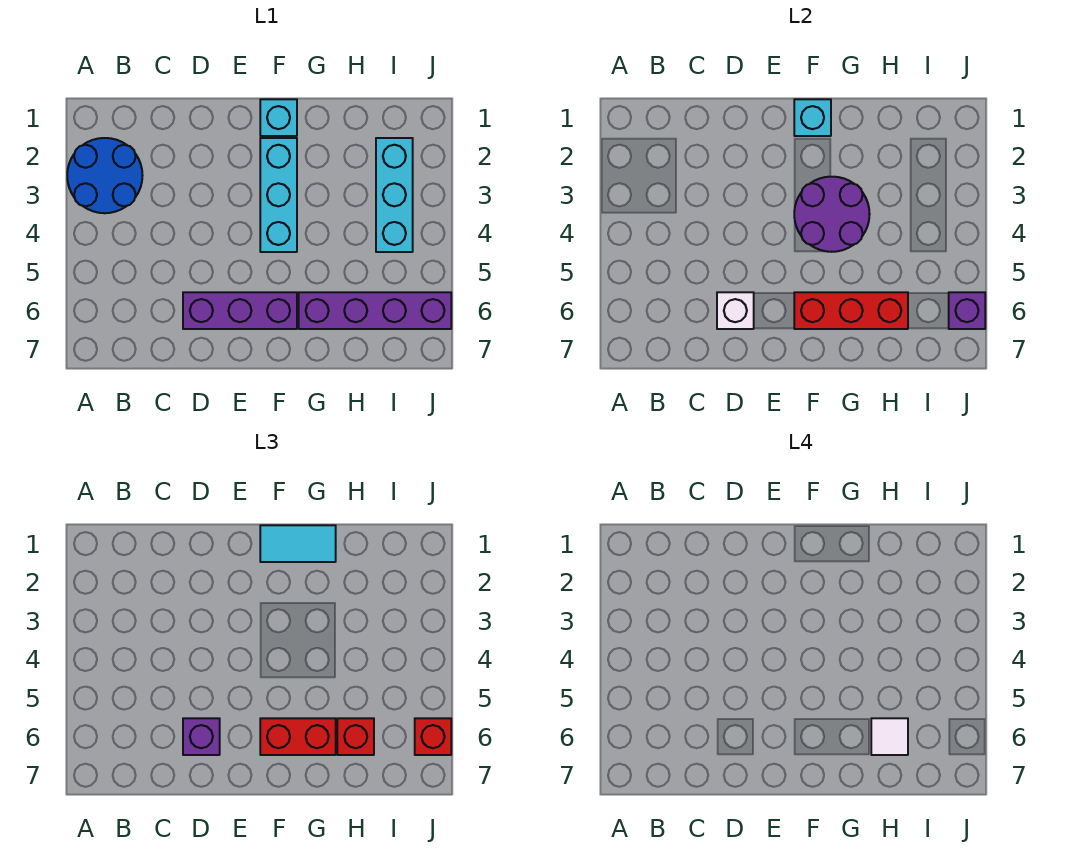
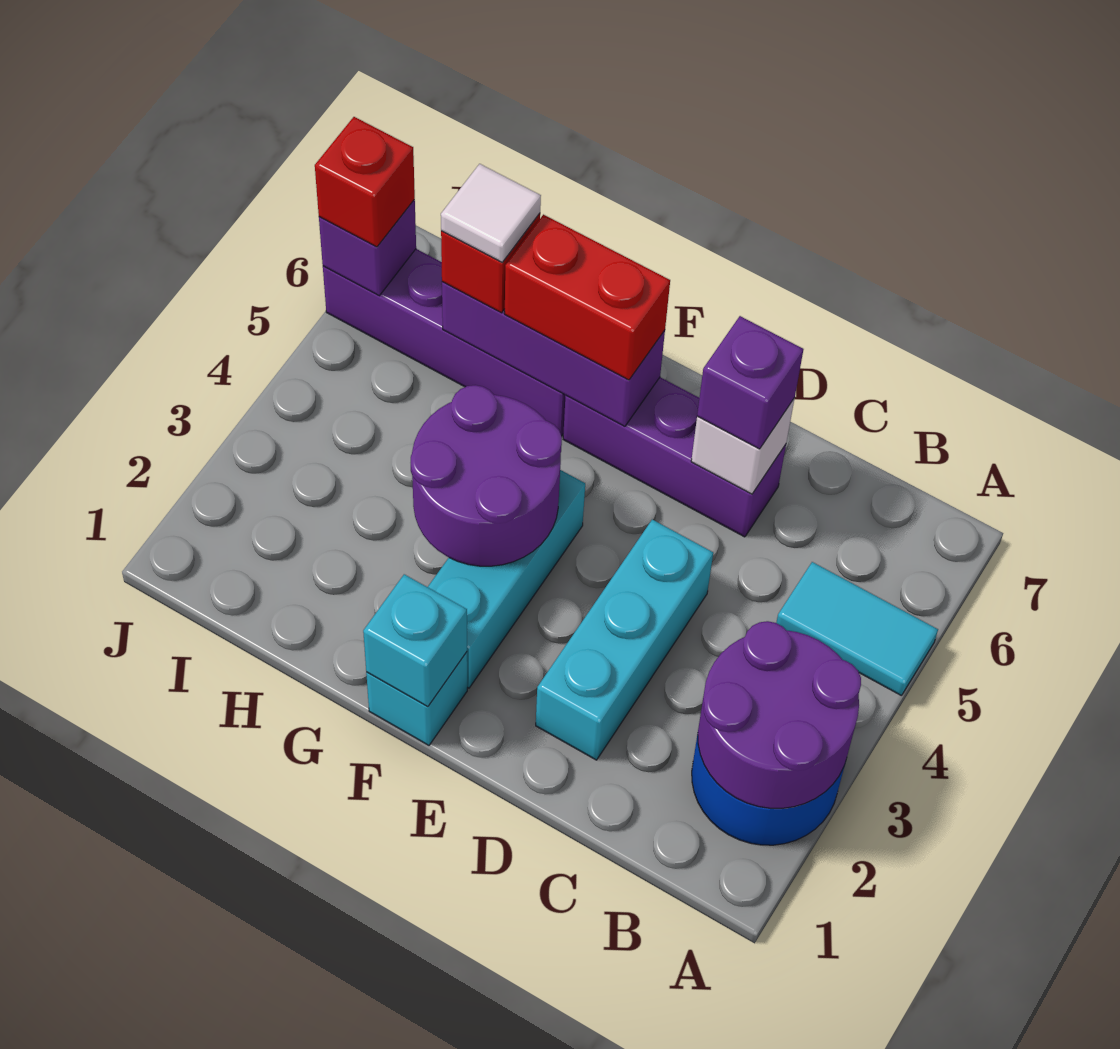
none -> purple round brick A2:B3 level 2
cyan tile F1:G1 level 3 -> cyan tile A5:B5 level 1
red brick F6:H6 level 2 -> purple brick F6:H6 level 2
cyan brick I2:I4 level 1 -> cyan brick D2:D4 level 1

